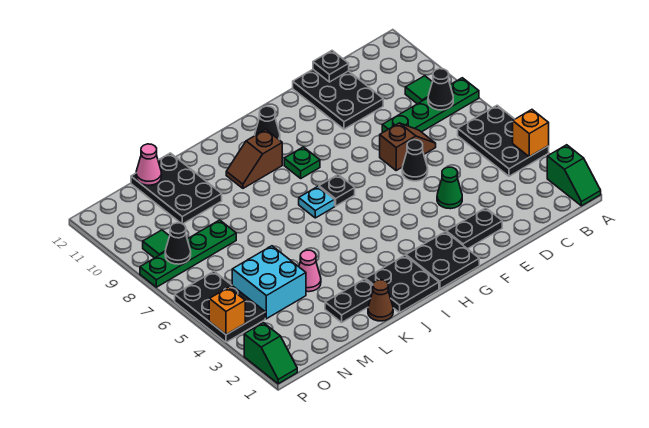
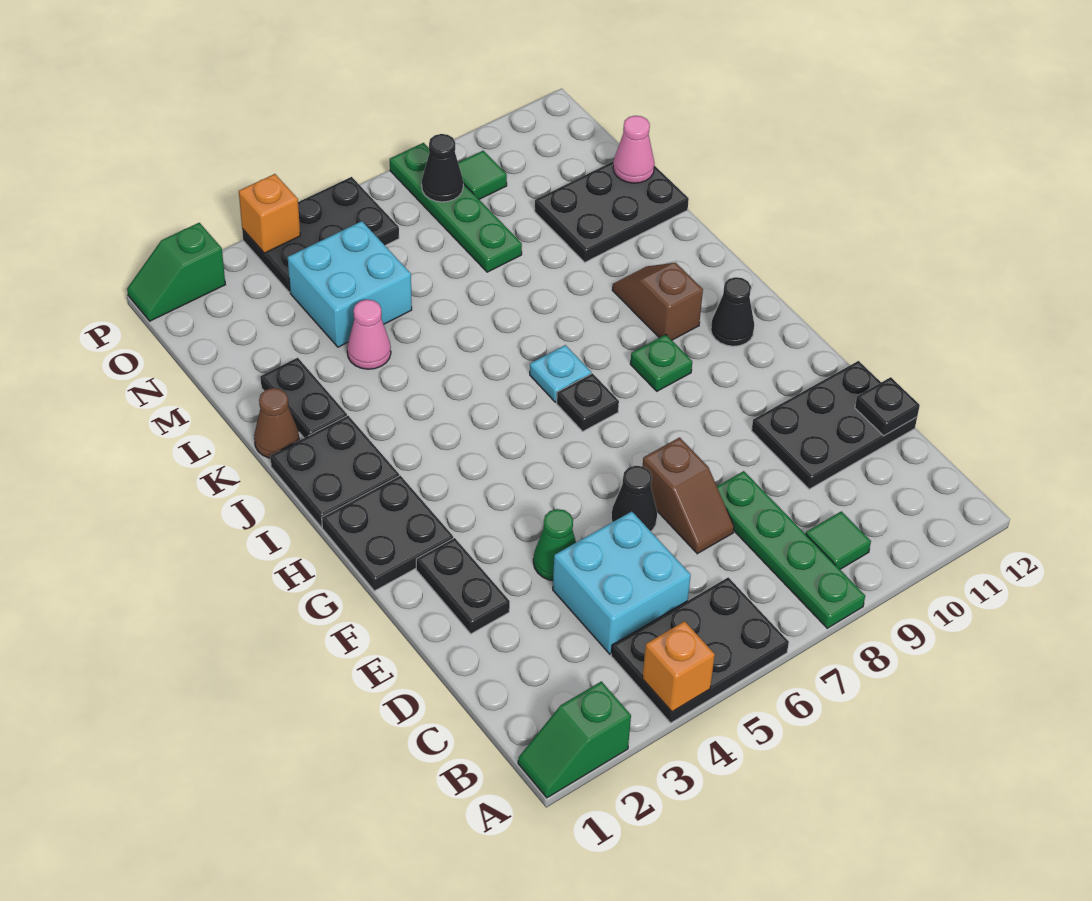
black cone B8 level 2 -> none
none -> cyan brick C4:D5 level 1

